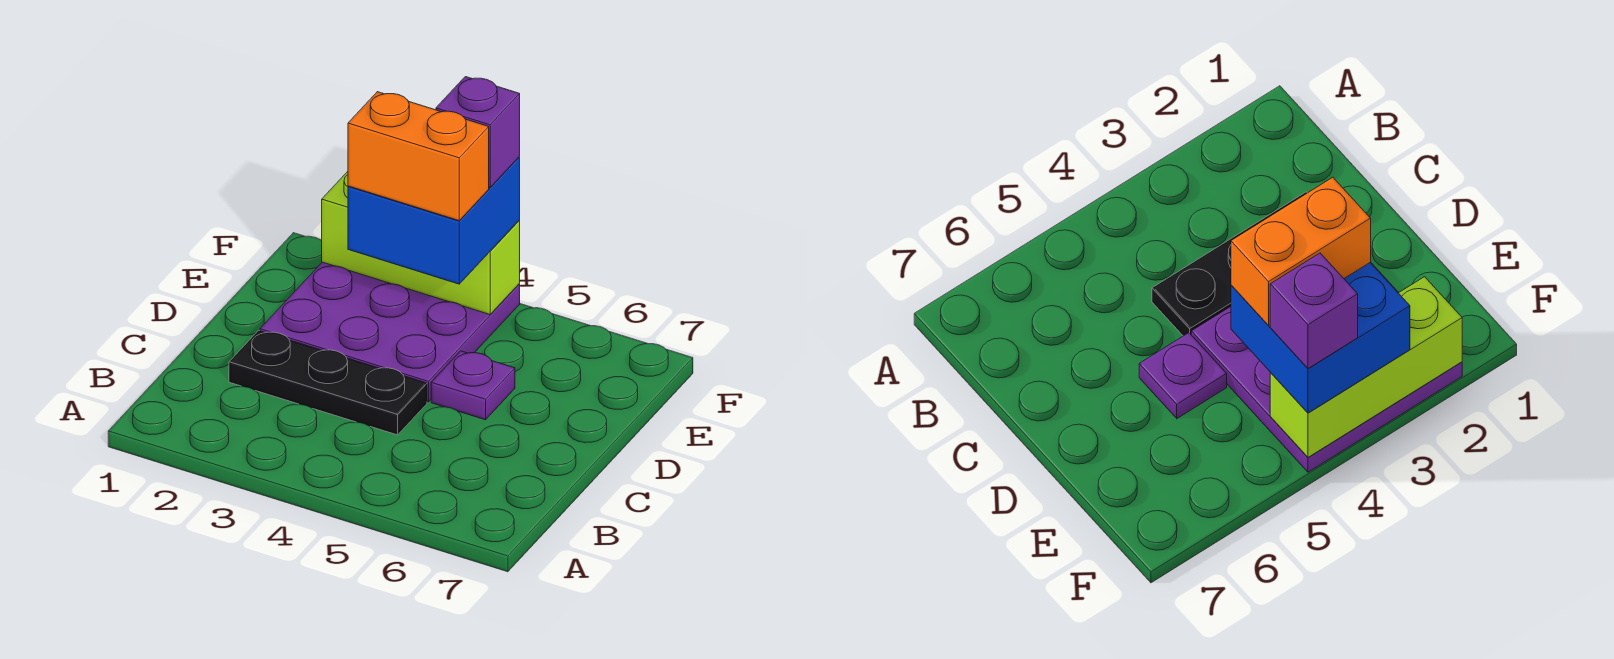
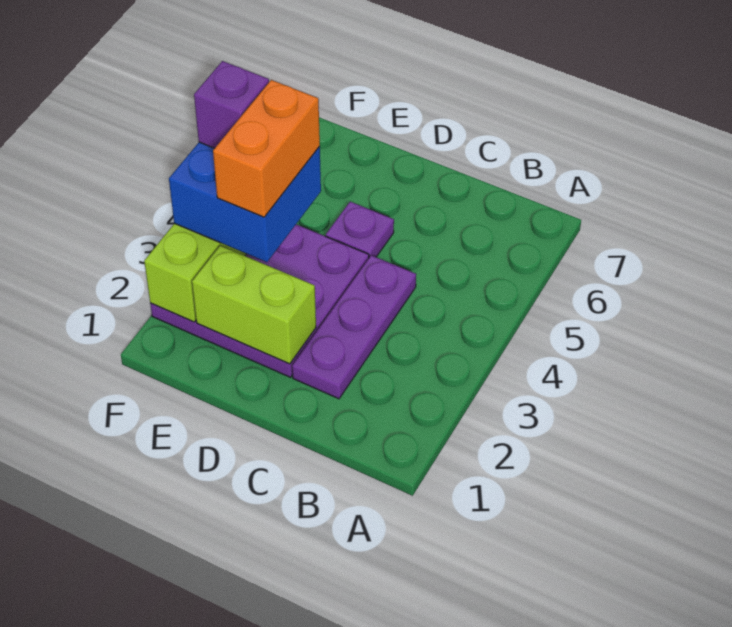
black plate C2:C4 level 1 -> purple plate C2:C4 level 1
none -> lime brick D2:E2 level 2

